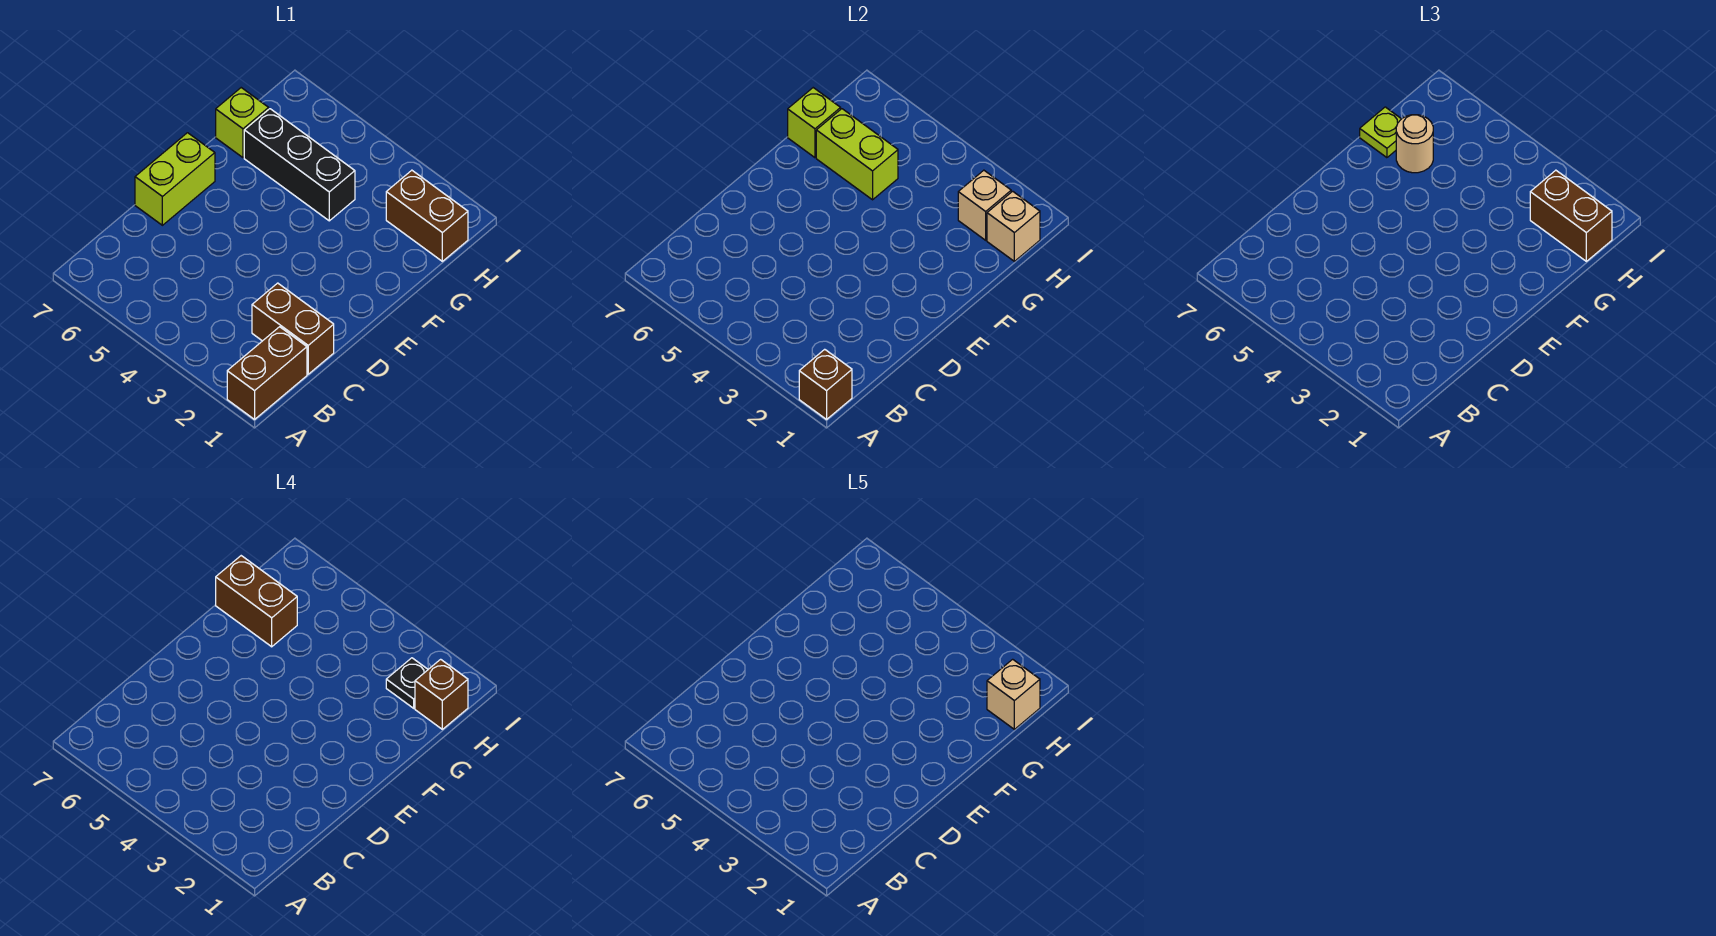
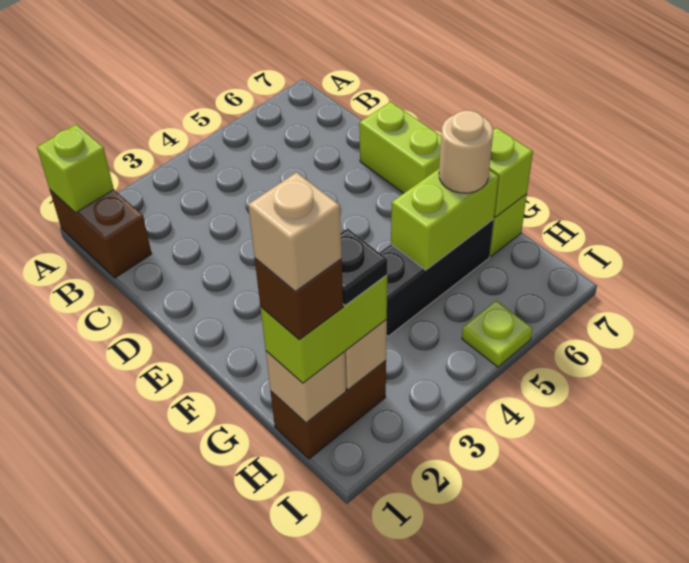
brown brick A1 level 2 -> lime brick A1 level 2
brown brick C1:C2 level 1 -> none
brown brick G6:G7 level 4 -> none
lime plate G7 level 3 -> lime plate I5 level 1
brown brick H1:H2 level 3 -> lime brick H1:H2 level 3

